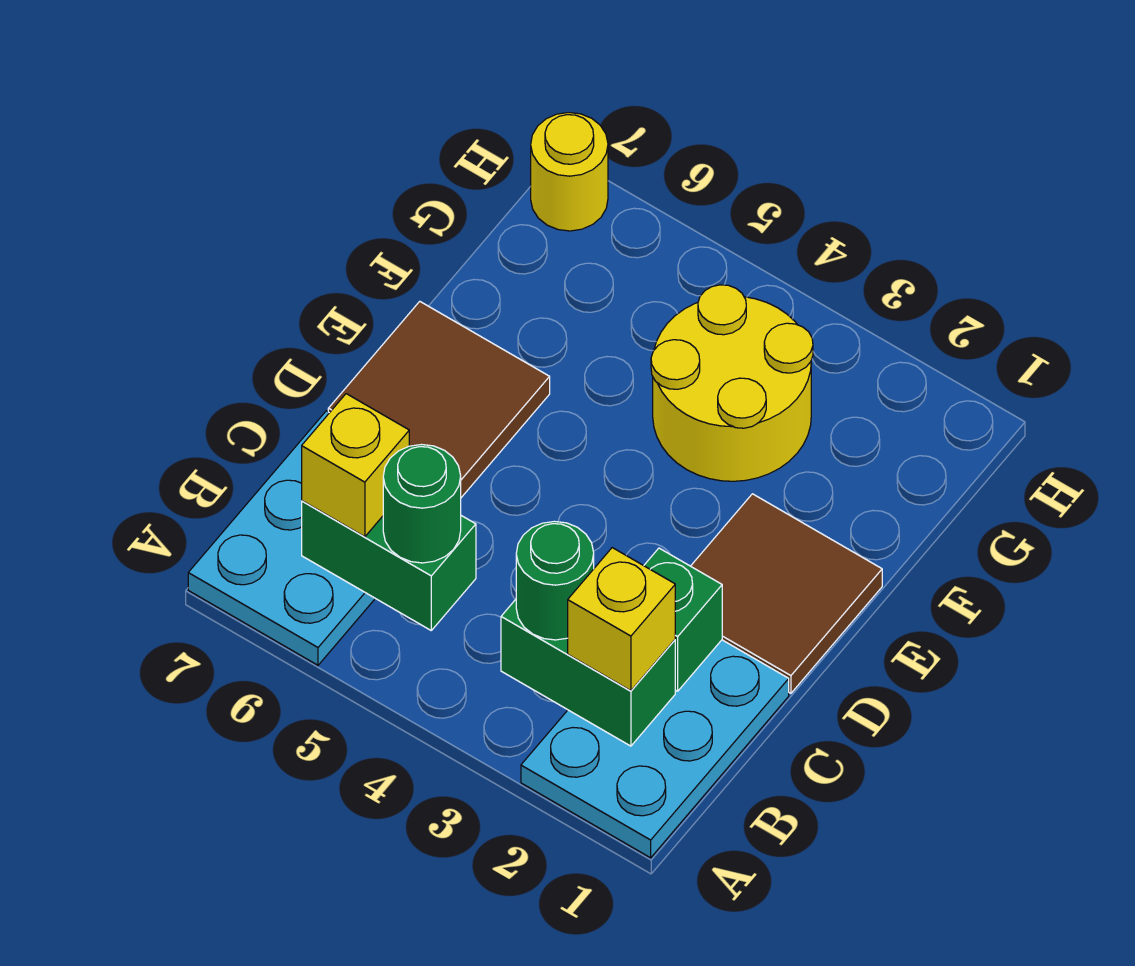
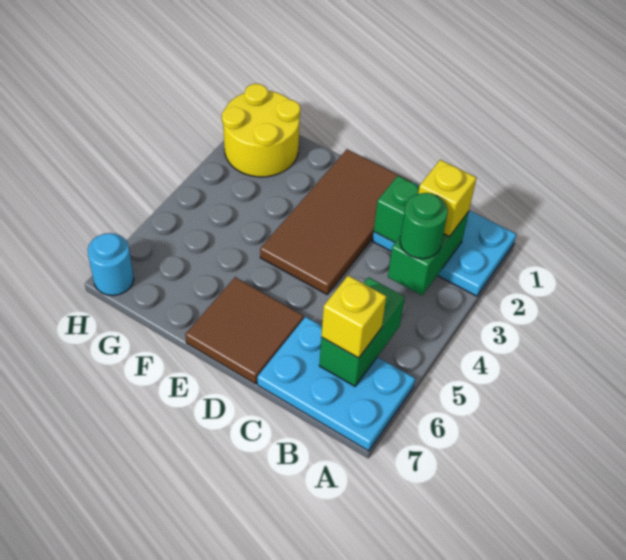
green round brick B5 level 3 -> none
brown tile D1:E2 level 1 -> brown tile D1:E4 level 1
yellow round brick F3:G4 level 1 -> yellow round brick G1:H2 level 1
yellow round brick H7 level 1 -> cyan round brick H7 level 1

